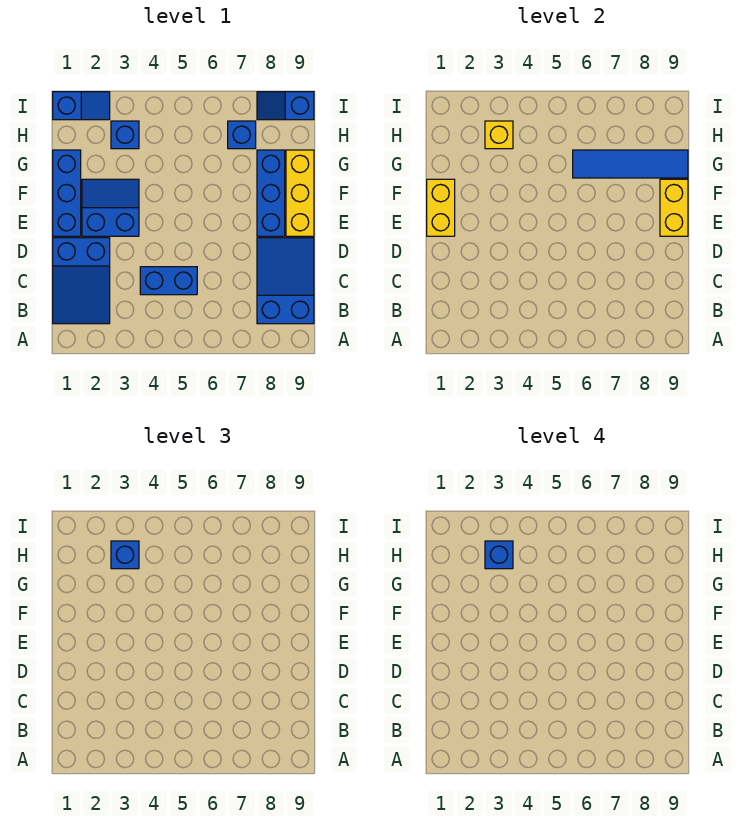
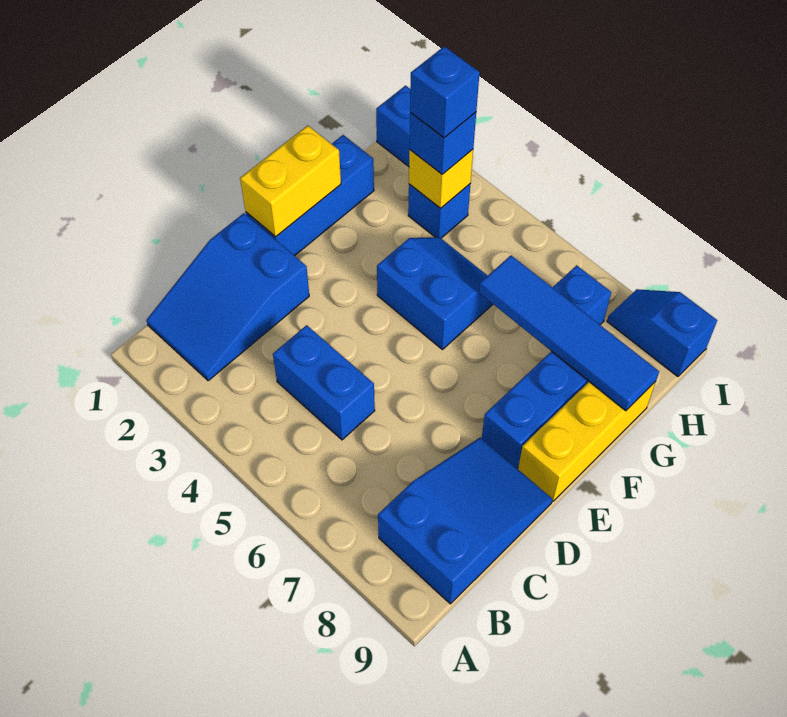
blue slope E2:F3 level 1 top E -> blue slope F4:G5 level 1 top F
yellow brick E9:F9 level 2 -> none

